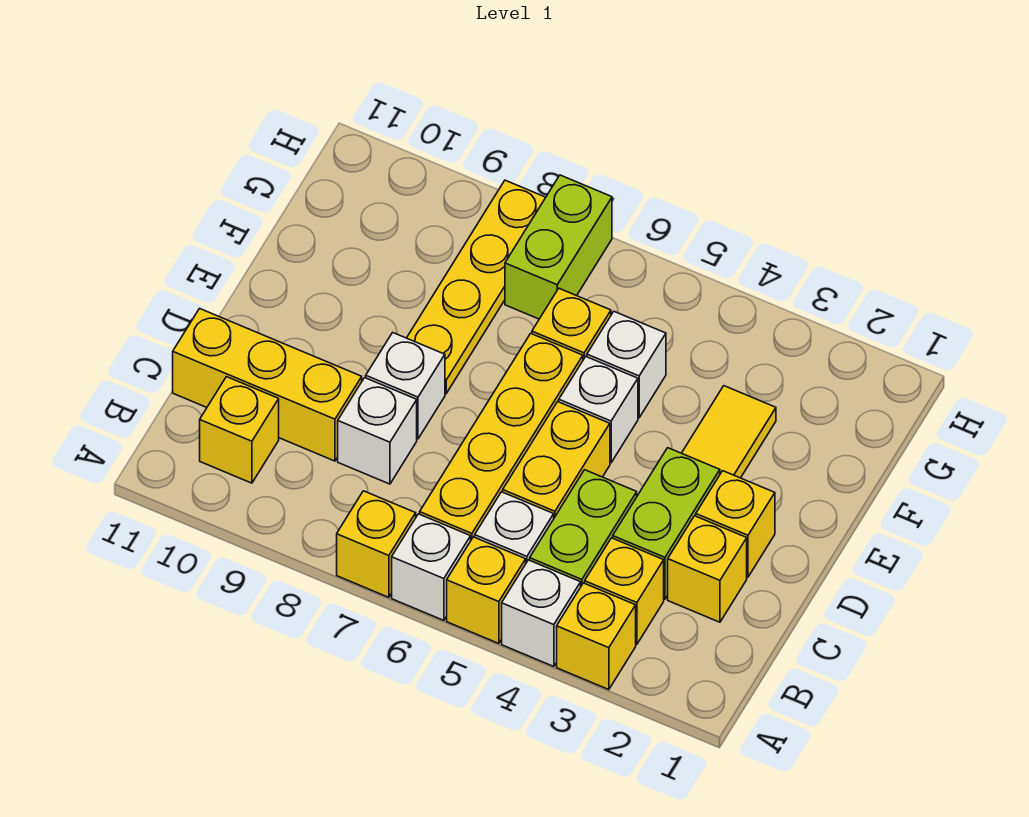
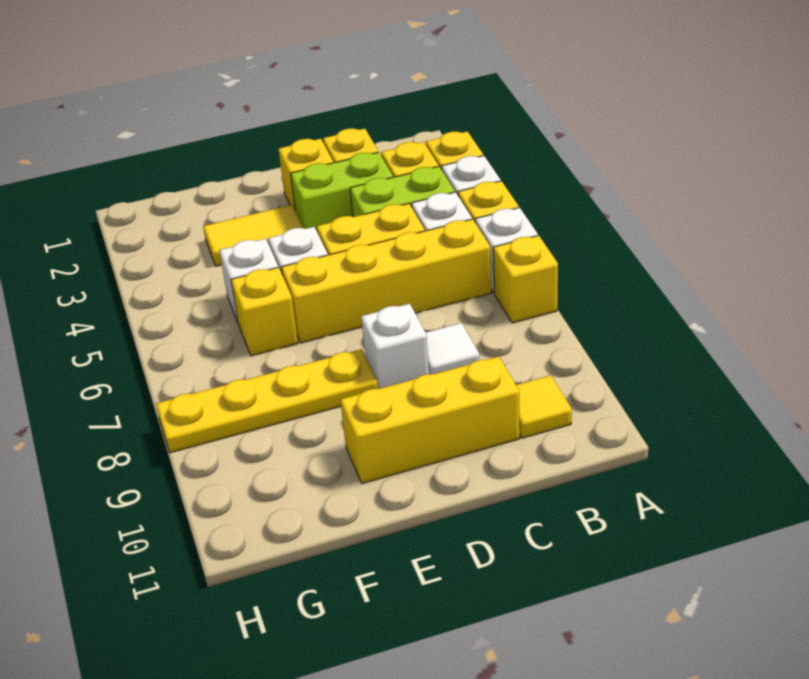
yellow brick B10 level 1 -> yellow tile B10 level 1
white brick C8 level 1 -> white tile C8 level 1
yellow brick C9:C11 level 1 -> yellow brick C10:E10 level 1
lime brick G7:H7 level 1 -> none

